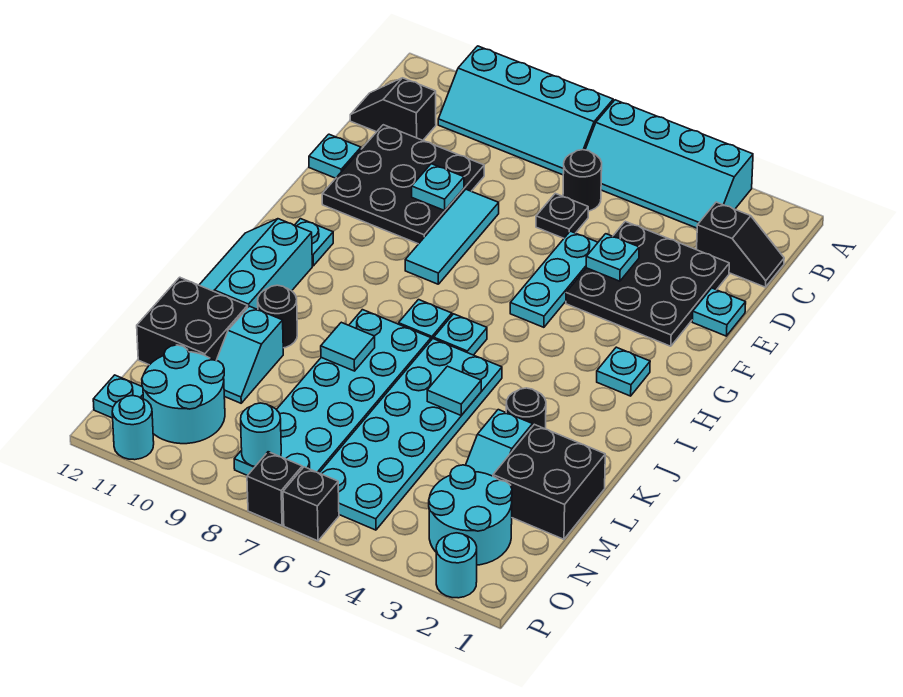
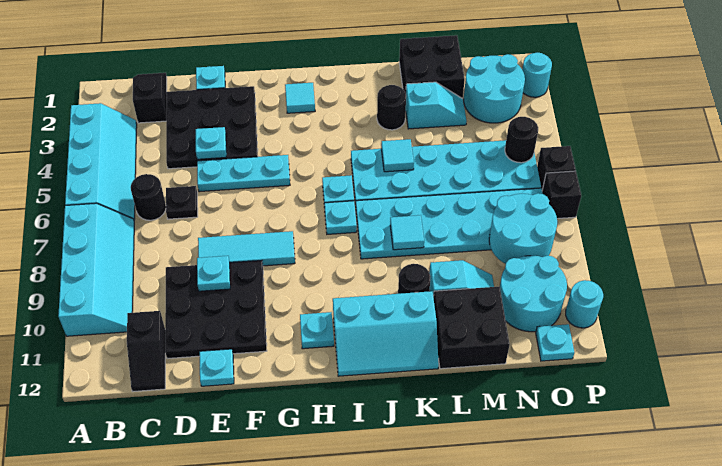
cyan plate H2 level 1 -> cyan tile H2 level 1
none -> black round brick O5 level 2
cyan round brick O8 level 2 -> cyan round brick N8:O9 level 2

